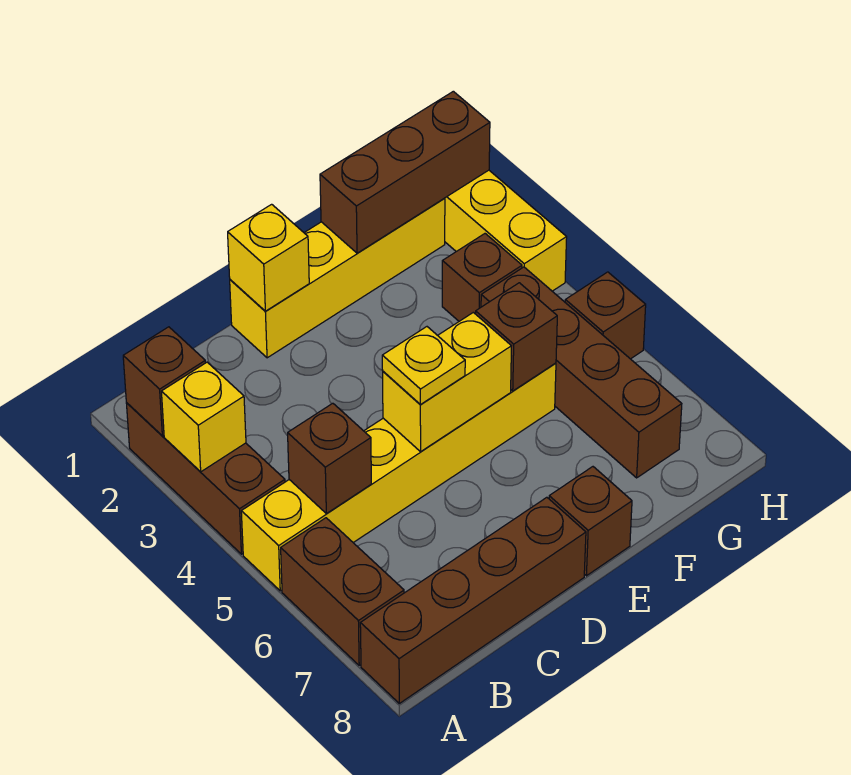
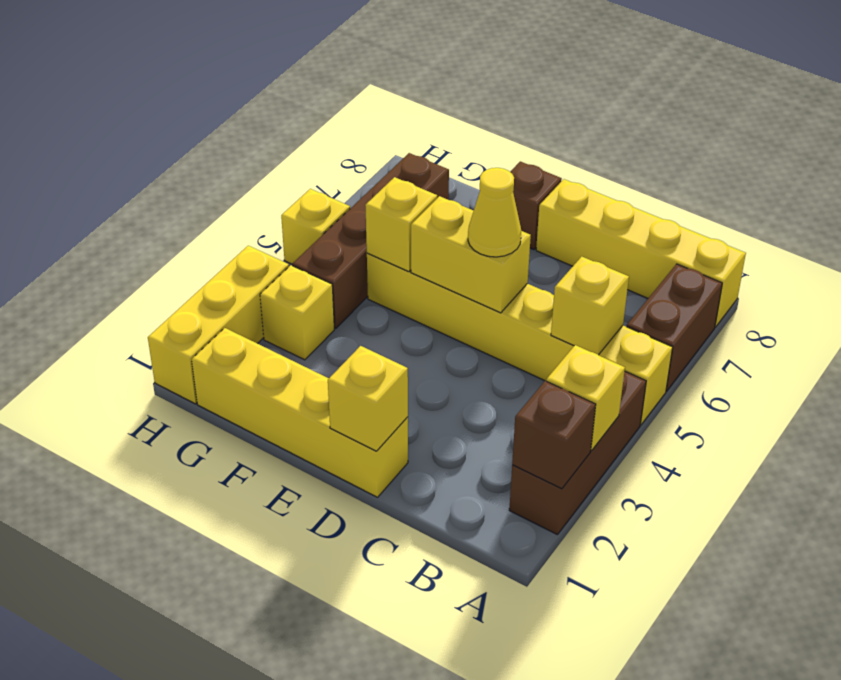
brown brick A8:D8 level 1 -> yellow brick A8:D8 level 1
brown brick B5 level 2 -> yellow brick B5 level 2
yellow plate D5 level 3 -> yellow cone D5 level 3
brown brick F1:H1 level 2 -> none
brown brick F5 level 2 -> yellow brick F5 level 2
brown brick G3 level 1 -> yellow brick G3 level 1
brown brick H5 level 1 -> yellow brick H5 level 1

